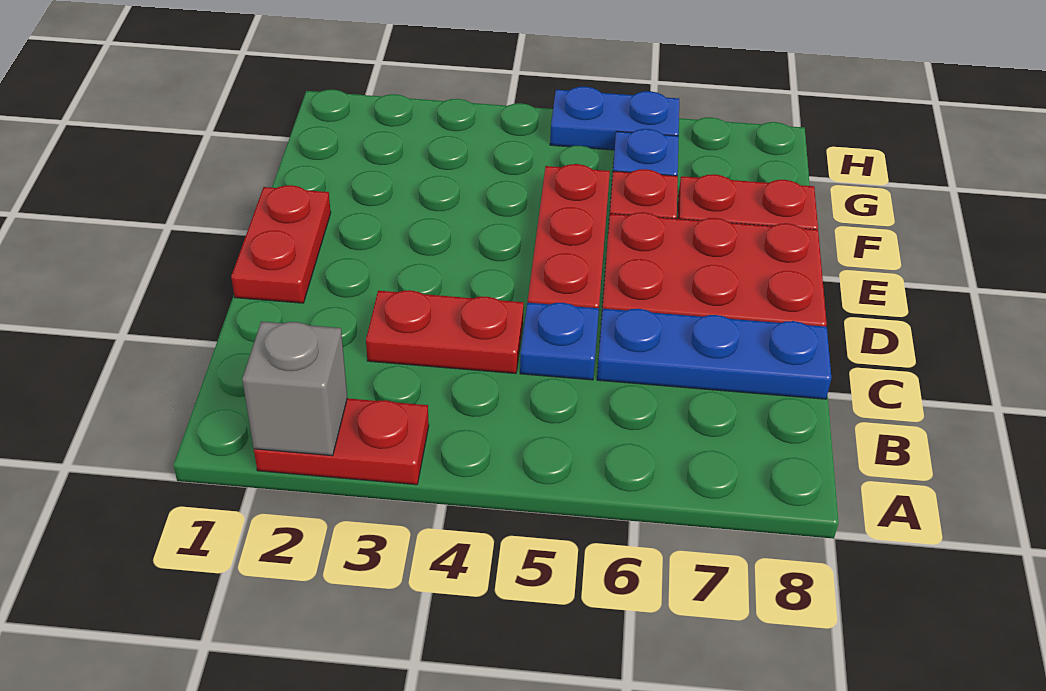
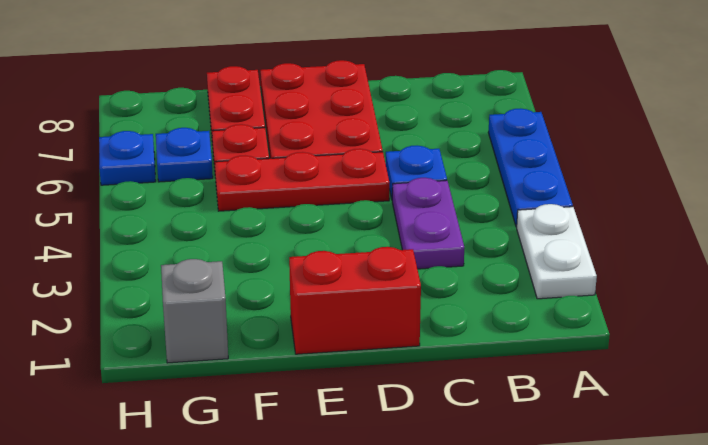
red plate A2:A3 level 1 -> white plate A2:A3 level 1
grey brick A2 level 2 -> grey brick G1 level 1
red plate C3:C4 level 1 -> purple plate C3:C4 level 1
blue plate C6:C8 level 1 -> blue plate A4:A6 level 1
red plate D1:E1 level 1 -> red brick D1:E1 level 1
blue plate H5:H6 level 1 -> blue plate H6 level 1

